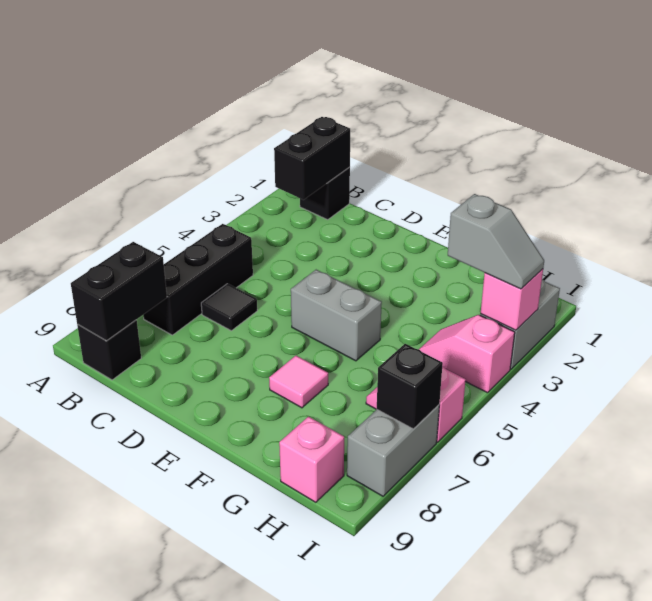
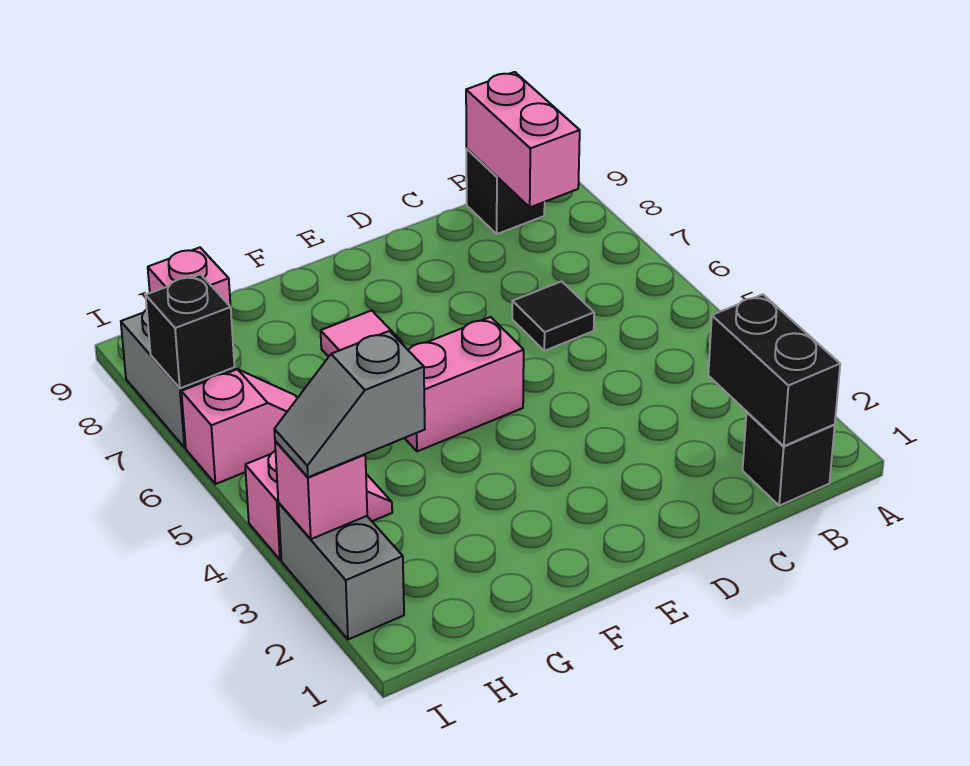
black brick B5:B7 level 1 -> none
black brick B8:B9 level 2 -> pink brick B8:B9 level 2
grey brick E5:F5 level 1 -> pink brick E5:F5 level 1

